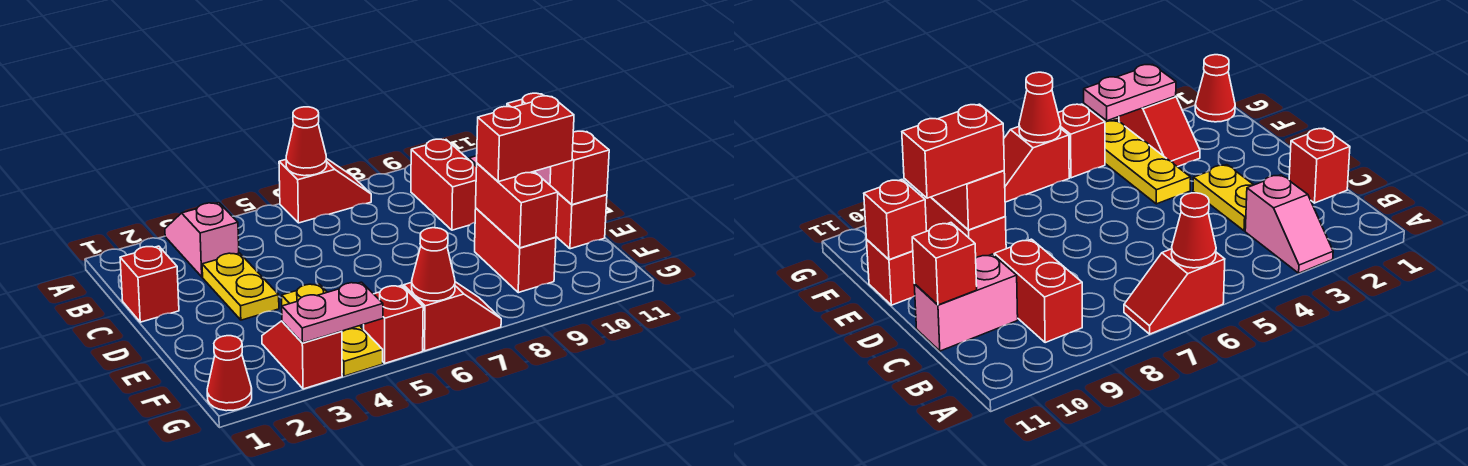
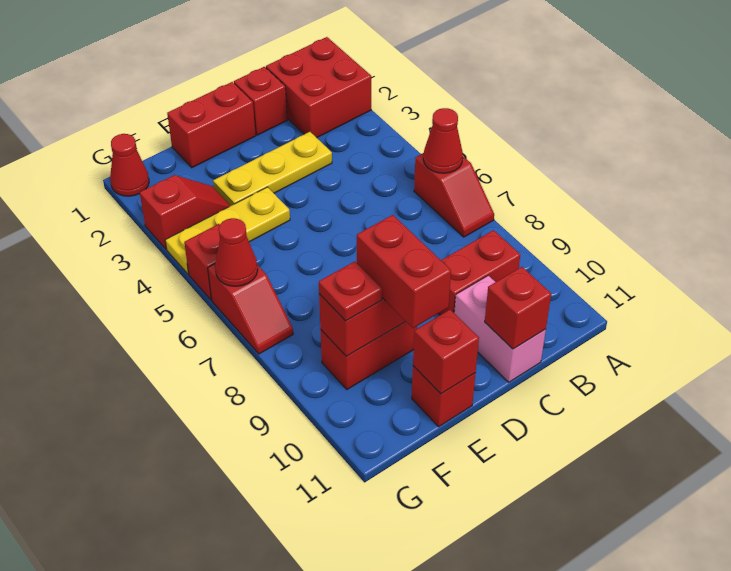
none -> red brick A1:B2 level 1
pink slope A3:B3 level 1 top B -> none
yellow plate C3:D3 level 1 -> yellow plate C3:E3 level 1
none -> red brick D1:E1 level 1
none -> red plate F9 level 3
pink plate G3:G4 level 2 -> none

